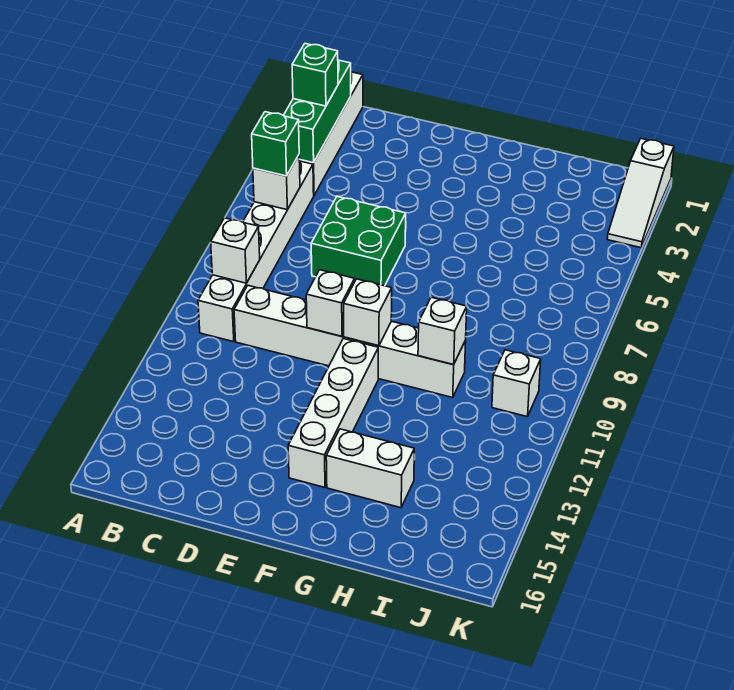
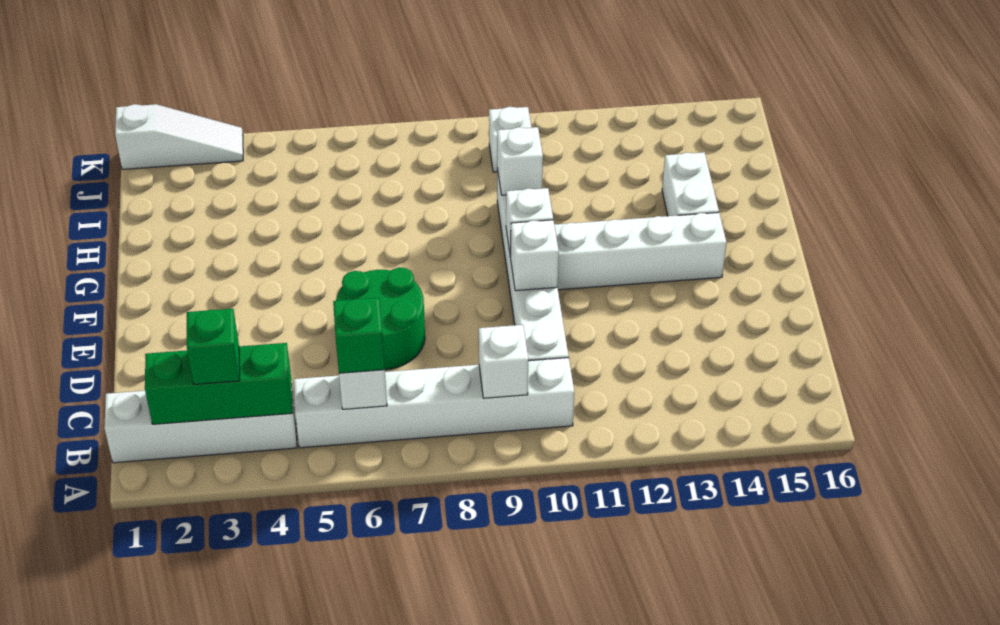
green brick D6:E7 level 1 -> green round brick D6:E7 level 1

